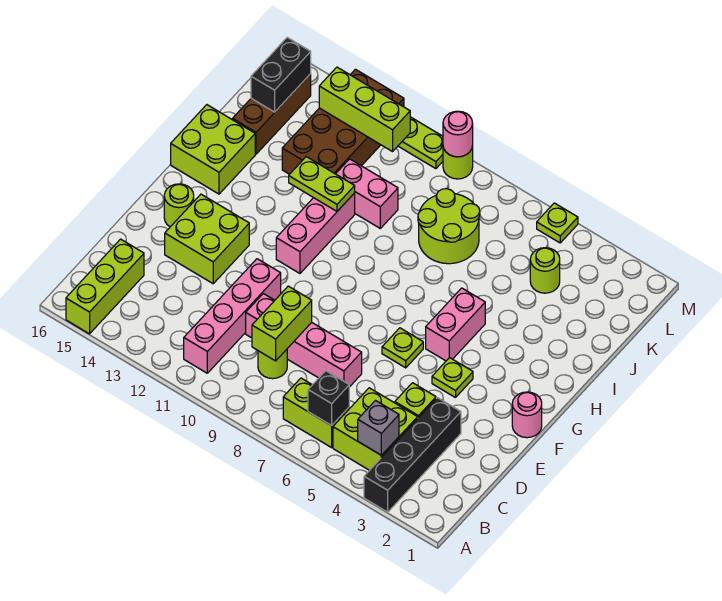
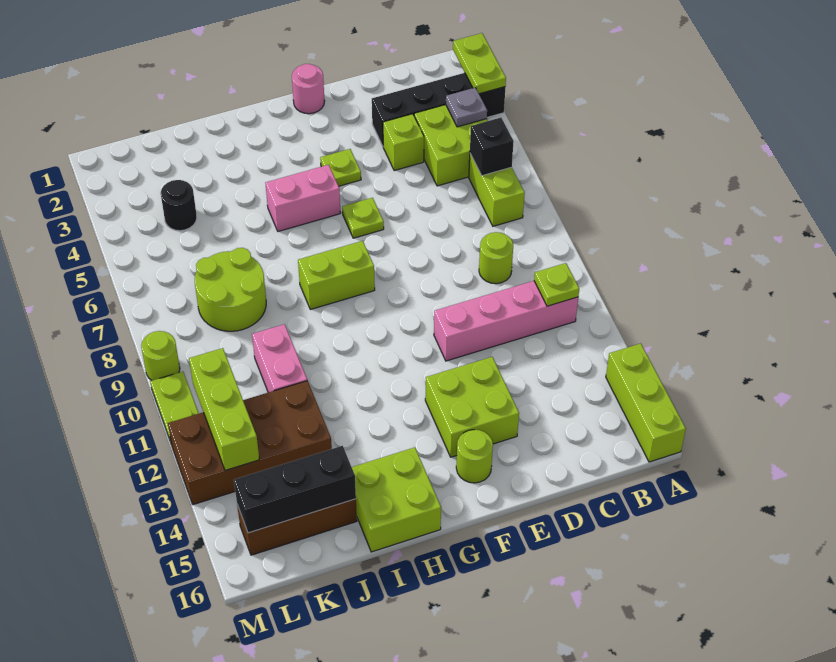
lime brick A15:C15 level 1 -> lime brick A14:A16 level 1
grey brick B4 level 2 -> grey plate B4 level 2
lime brick C9:D9 level 2 -> lime brick G8:H8 level 1
pink brick D7:D10 level 1 -> none
pink brick G11:I11 level 1 -> none
lime plate I11:I12 level 2 -> lime plate A2:A3 level 2
lime round brick K4 level 1 -> black round brick K4 level 1
black brick K15:L15 level 2 -> black brick J15:L15 level 2
lime plate M5 level 1 -> lime plate B11 level 2
pink round brick M9 level 2 -> none

